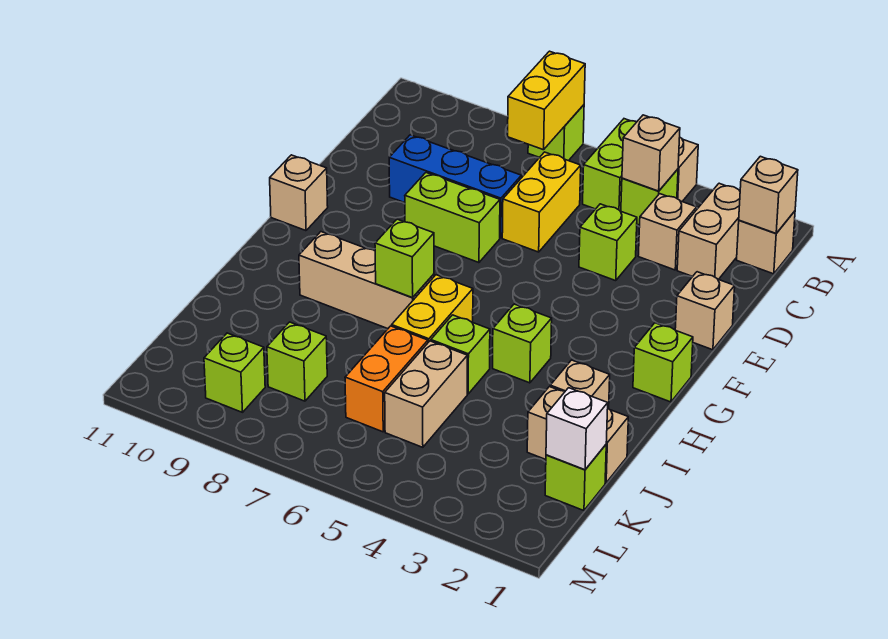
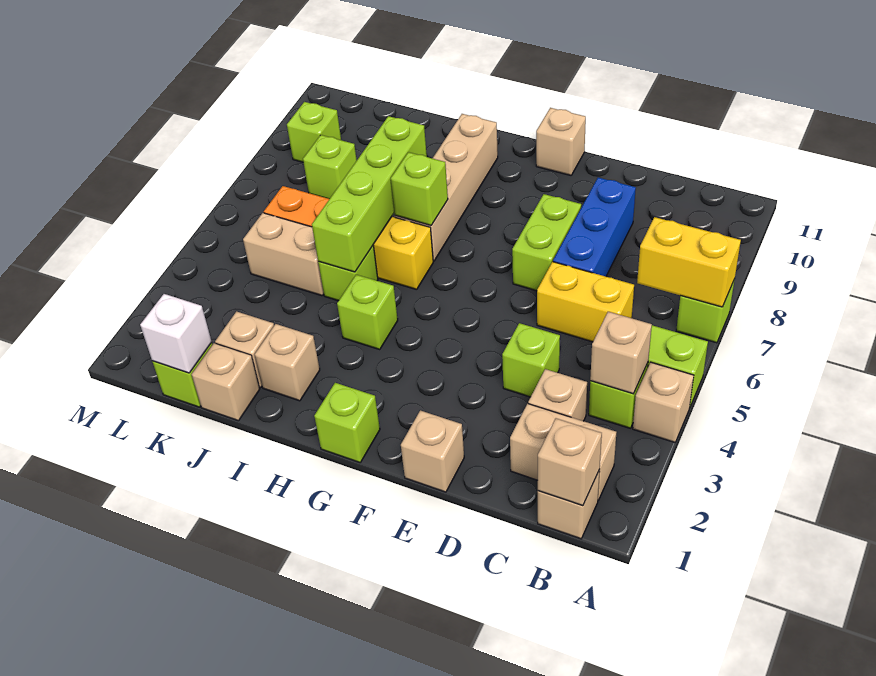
tan brick H7:H9 level 1 -> tan brick H7:H10 level 1
none -> lime brick I5:I8 level 2

